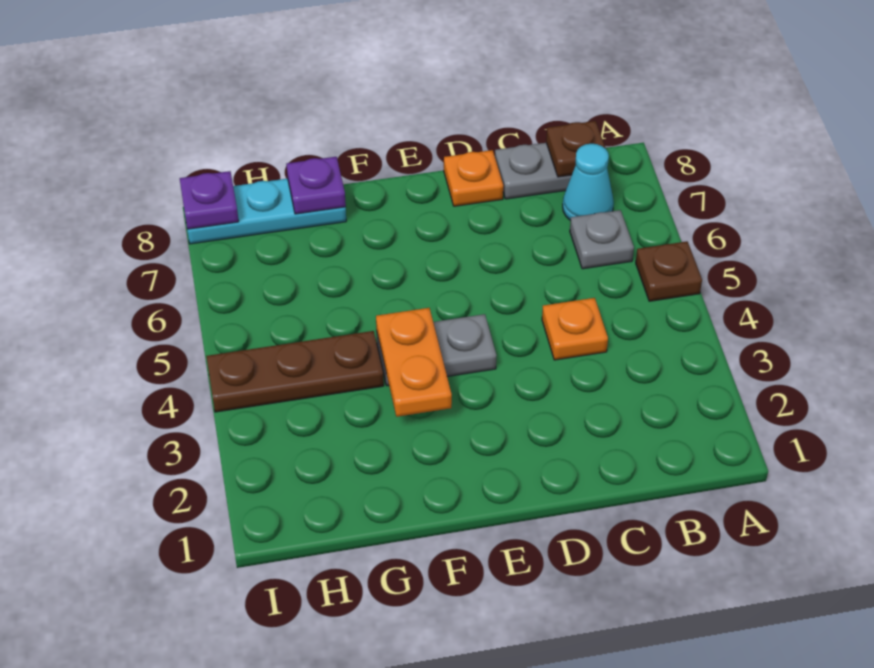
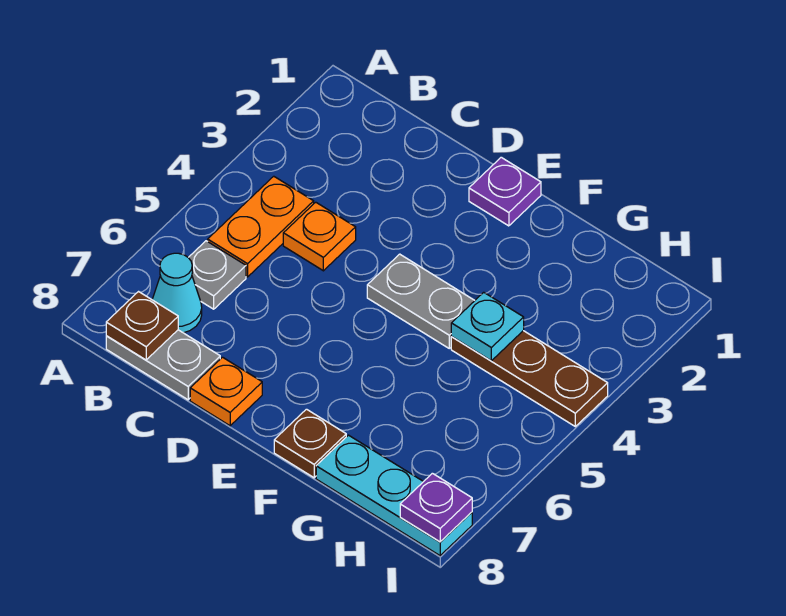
brown plate A5 level 1 -> brown plate F8 level 1
orange plate F3:F4 level 2 -> orange plate B4:B5 level 1
none -> cyan plate G4 level 2
purple plate G8 level 2 -> purple plate E1 level 1

